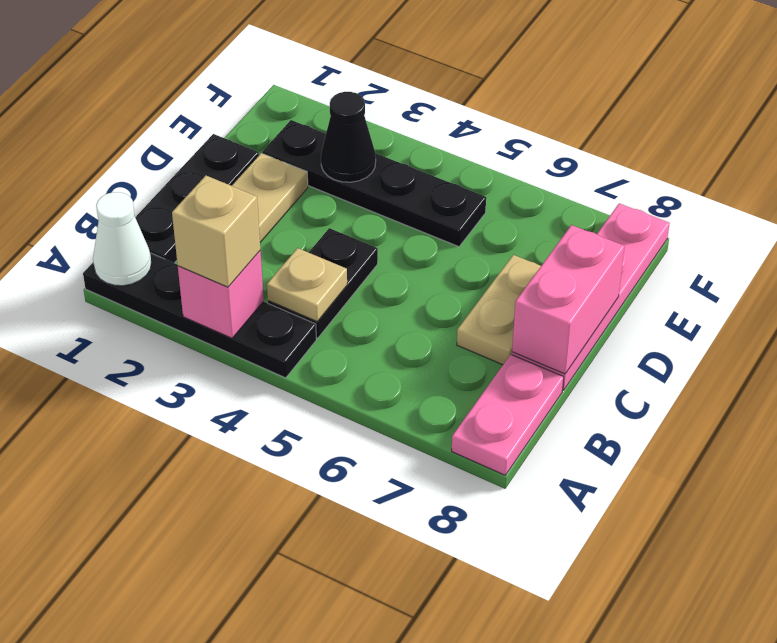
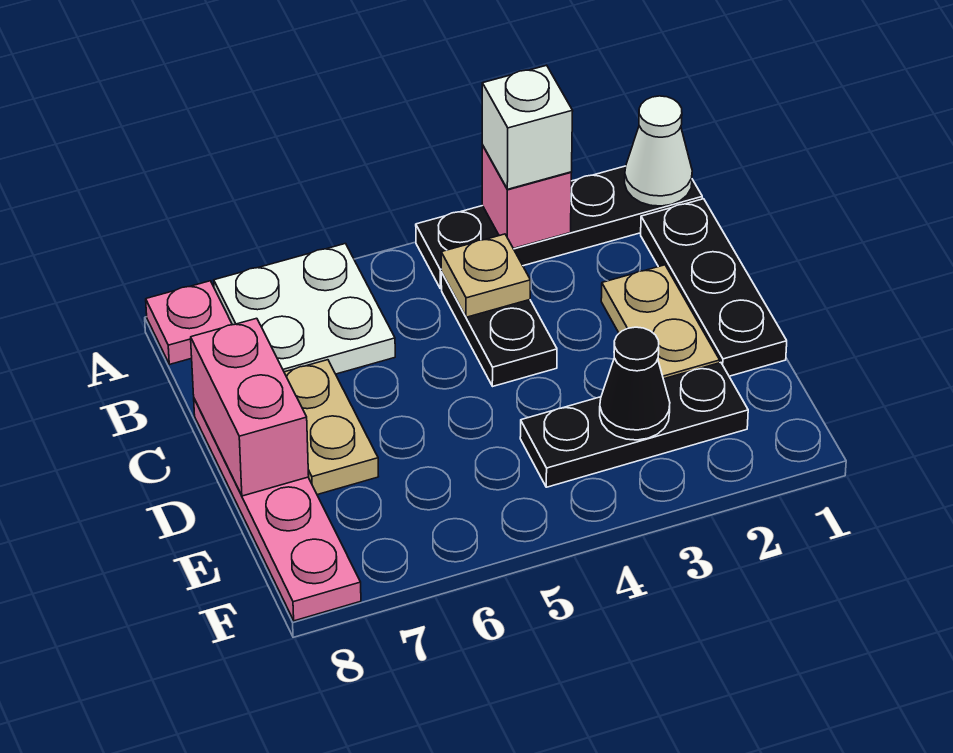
tan brick A3 level 3 -> white brick A3 level 3
none -> white plate A6:B7 level 1
pink plate A8:B8 level 1 -> pink plate A8 level 1
black plate E2:E5 level 1 -> black plate E2:E4 level 1

